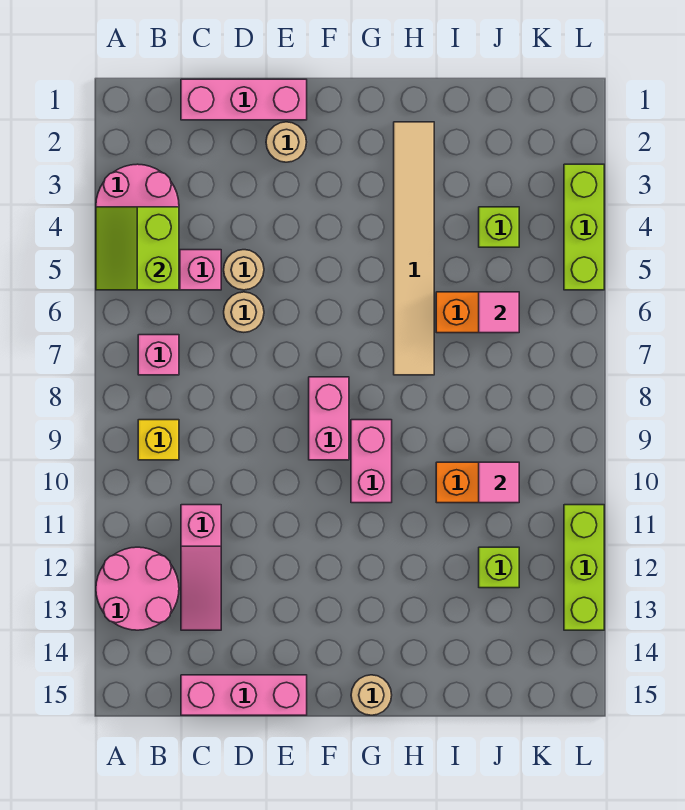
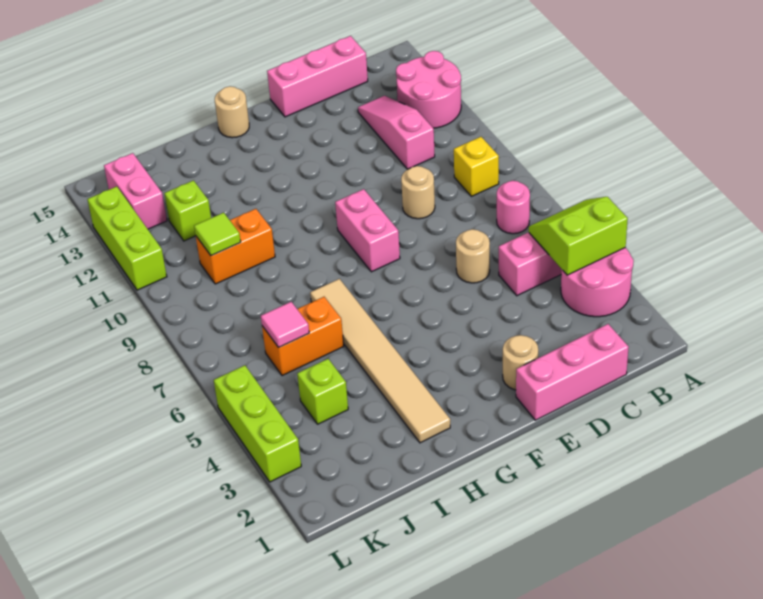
lime slope A4:B5 level 2 top B -> lime slope A4:B5 level 2 top 4
pink brick B7 level 1 -> pink round brick B7 level 1
tan round brick D5 level 1 -> tan round brick D9 level 1
pink brick G9:G10 level 1 -> pink brick K13:K14 level 1
pink tile J10 level 2 -> lime tile J10 level 2

